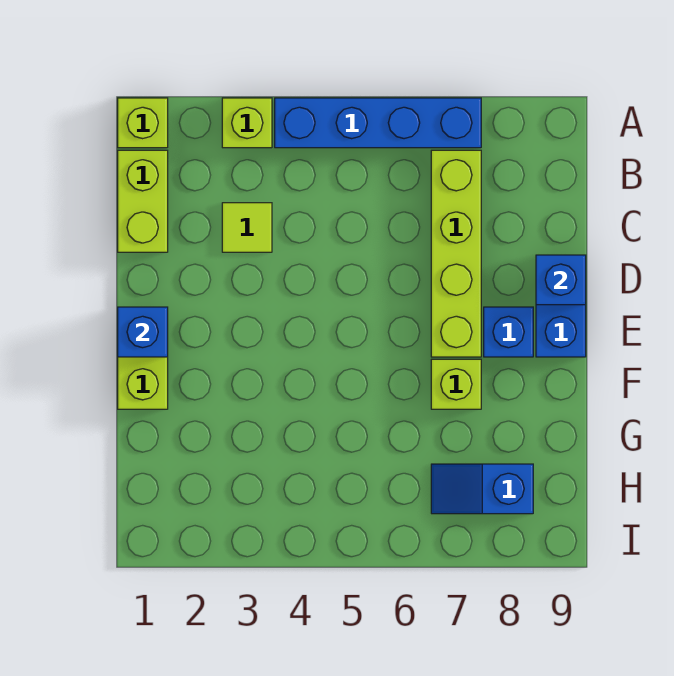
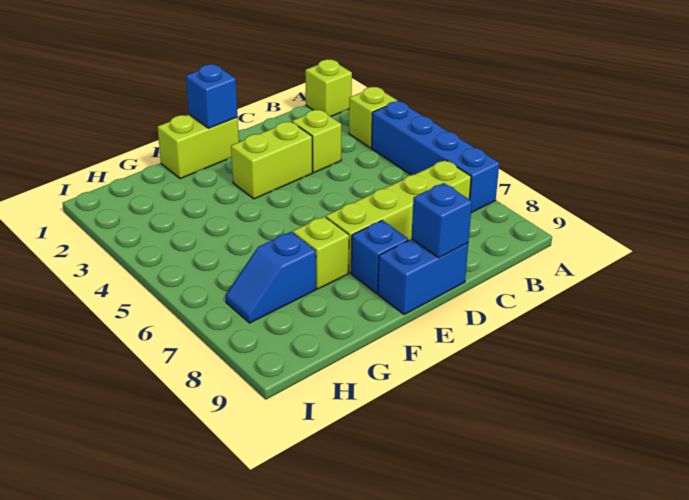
lime brick B1:C1 level 1 -> lime brick D3:E3 level 1
lime tile C3 level 1 -> lime brick C3 level 1
blue slope H7:H8 level 1 top 8 -> blue slope G7:H7 level 1 top G

